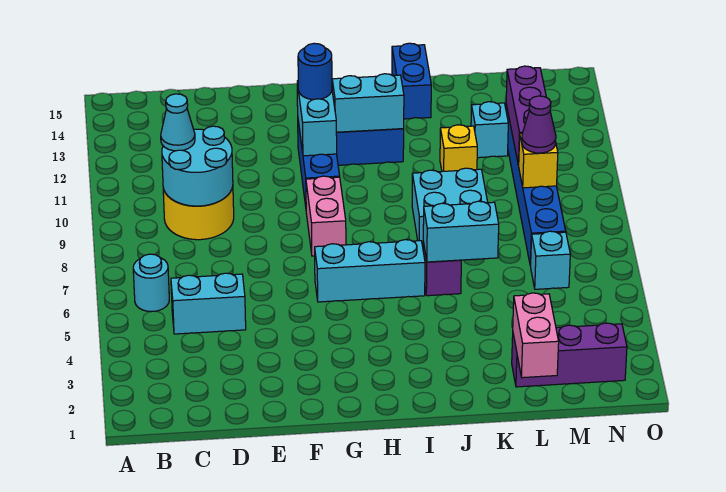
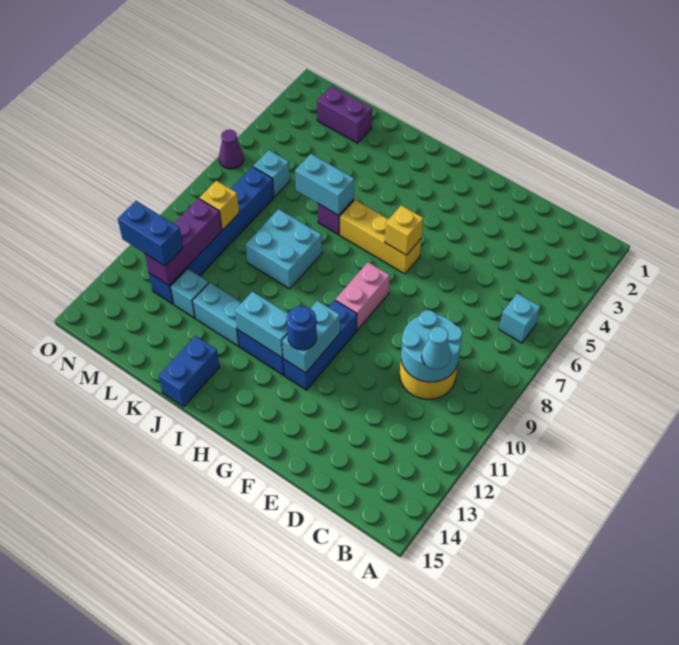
cyan round brick B6 level 1 -> cyan brick B6 level 1
cyan brick C5:D5 level 1 -> cyan brick J12:K12 level 1
cyan brick G6:I6 level 1 -> yellow brick G6:I6 level 1
yellow brick K11 level 1 -> yellow brick G6 level 2
pink brick L1:L2 level 2 -> none
purple brick L2:N2 level 1 -> purple brick L2:M2 level 1
purple cone M9 level 3 -> purple cone O6 level 1
none -> blue brick M12:N12 level 3

